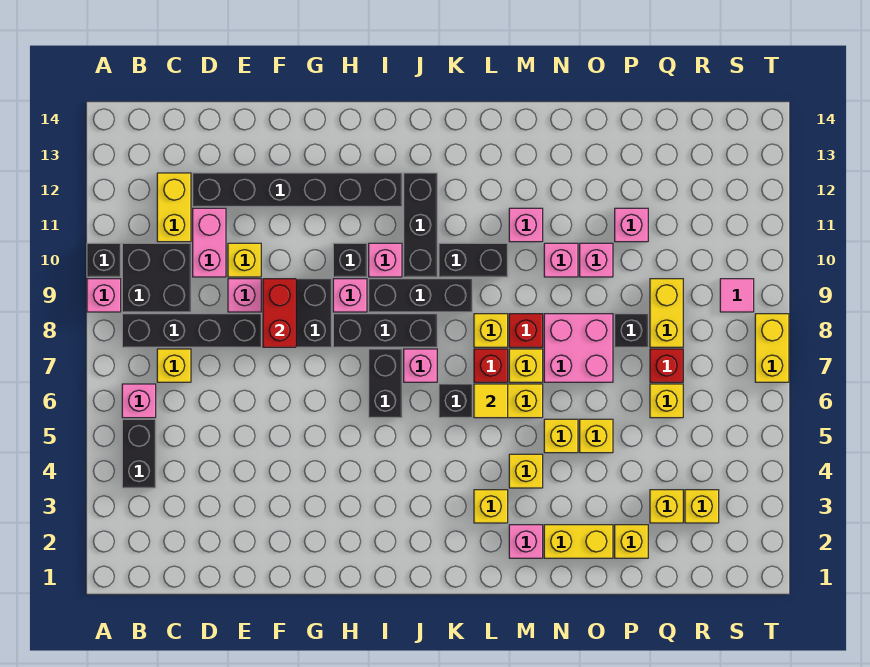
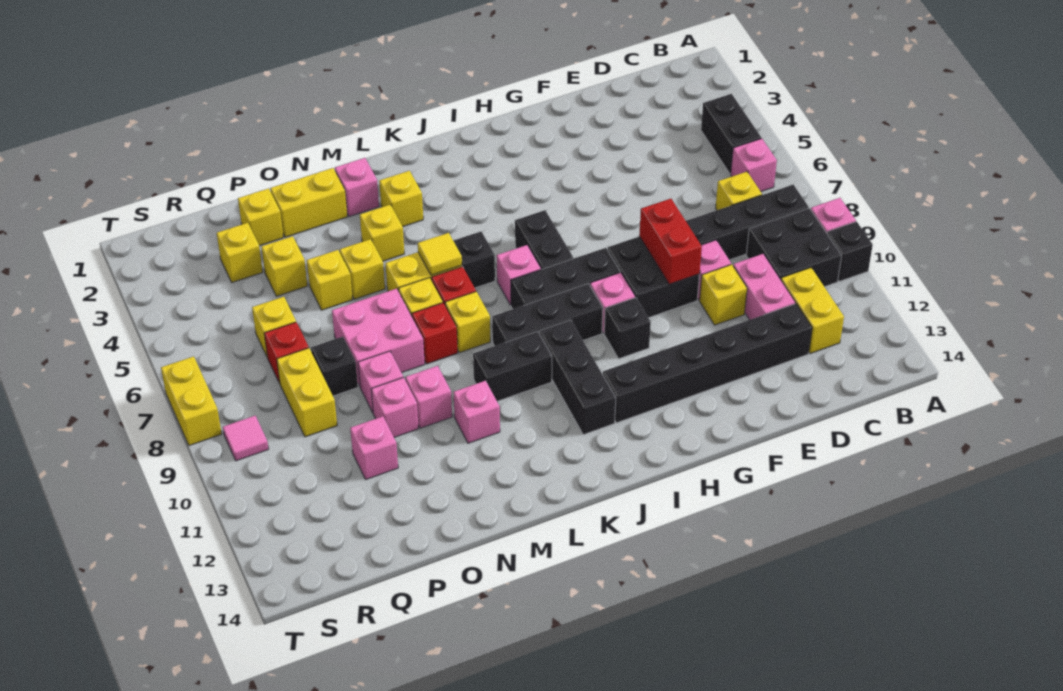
pink brick I10 level 1 -> pink brick O9 level 1
yellow brick R3 level 1 -> yellow brick P4 level 1

